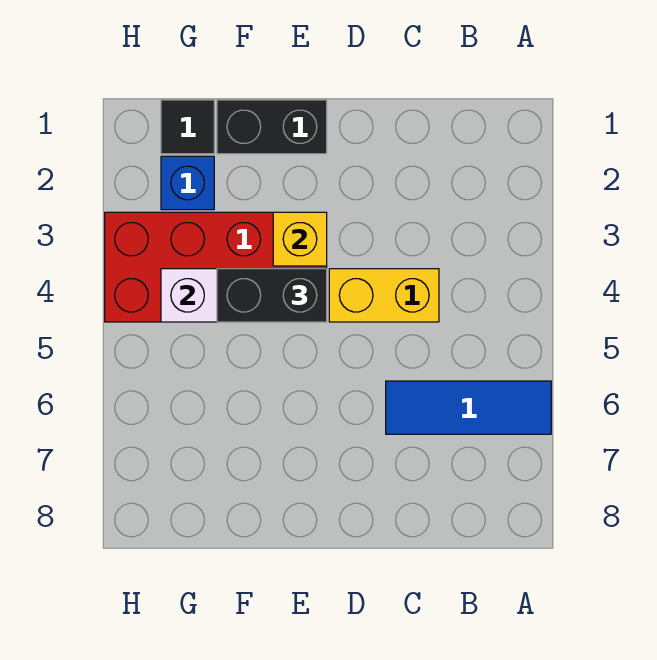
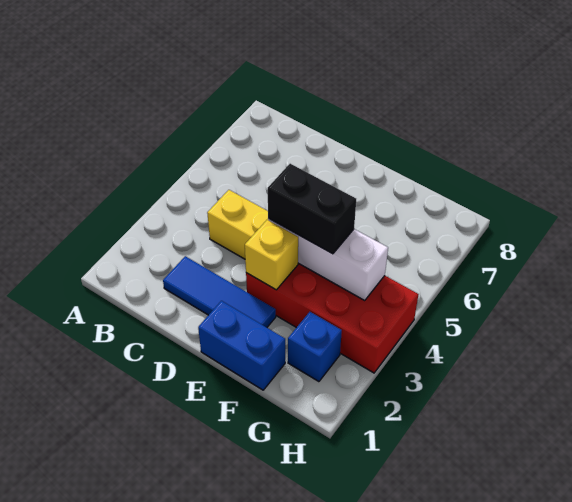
blue tile A6:C6 level 1 -> blue tile C2:E2 level 1
black brick E1:F1 level 1 -> blue brick E1:F1 level 1
black tile G1 level 1 -> none

